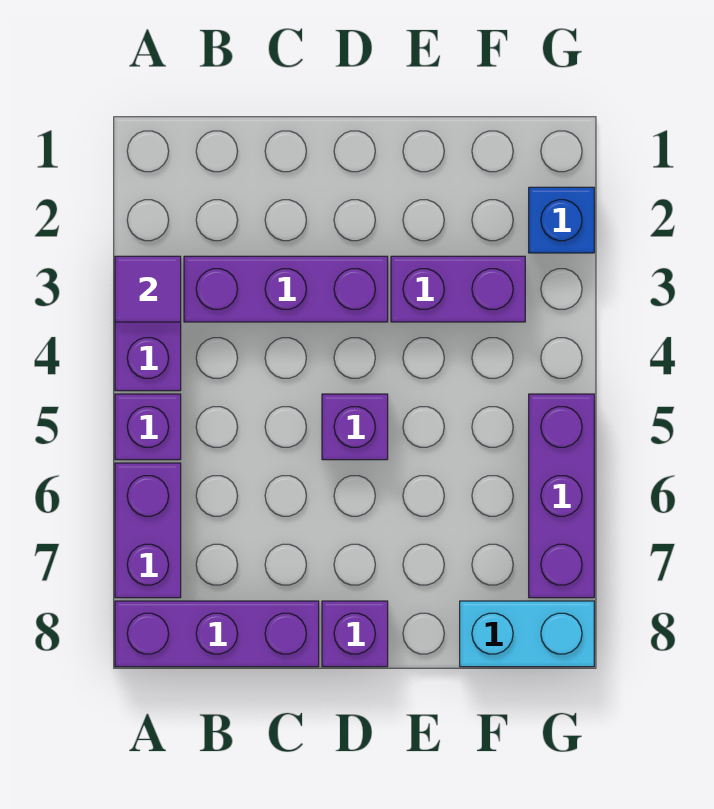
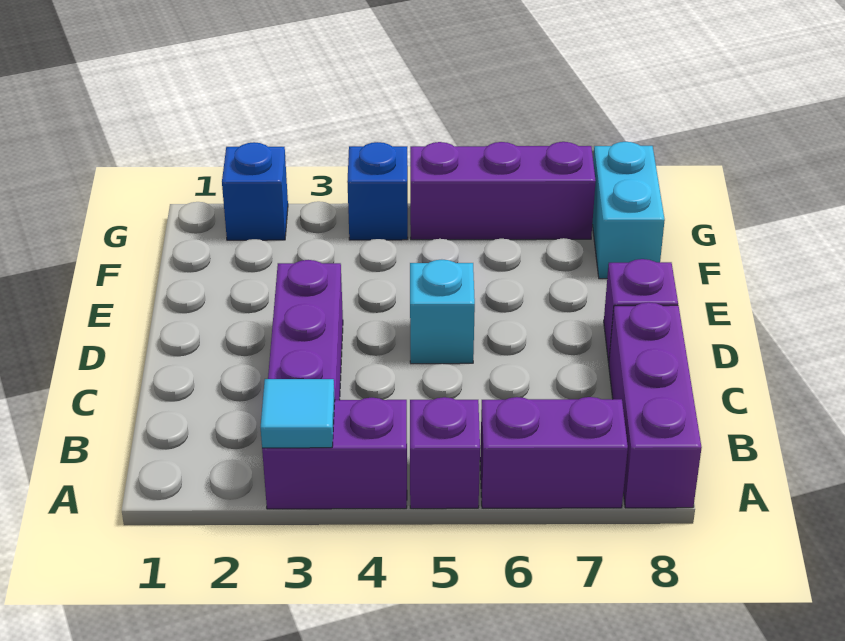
purple tile A3 level 2 -> cyan tile A3 level 2
purple brick D5 level 1 -> cyan brick D5 level 1
purple brick E3:F3 level 1 -> none
none -> blue brick G4 level 1

